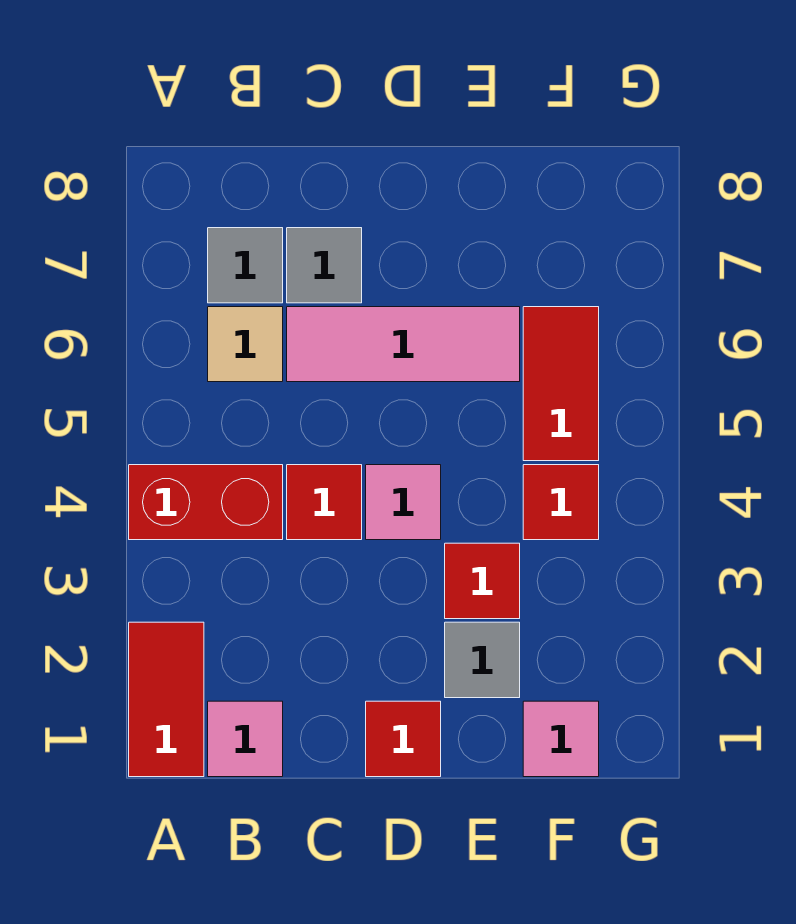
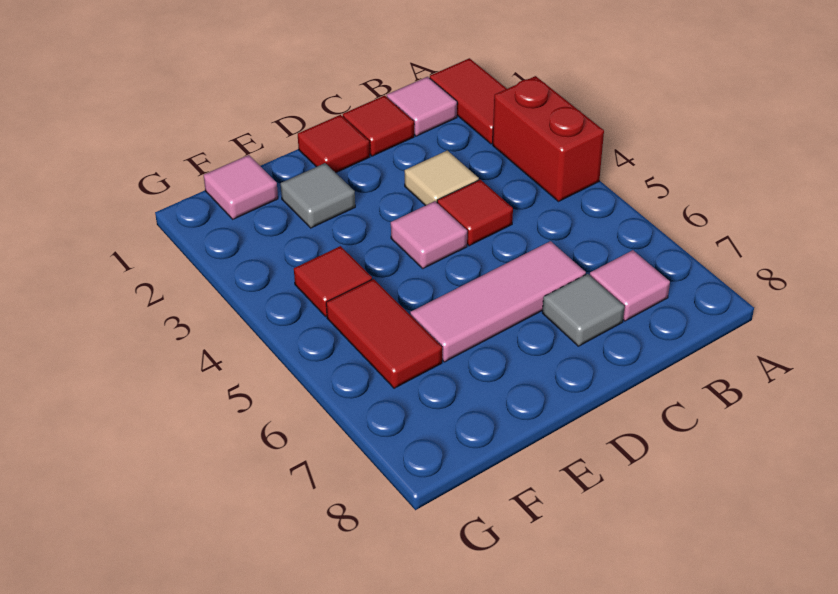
red brick A4:B4 level 1 -> red brick A3:A4 level 1
tan tile B6 level 1 -> tan tile C3 level 1
grey tile B7 level 1 -> pink tile B7 level 1
red tile E3 level 1 -> red tile C1 level 1

